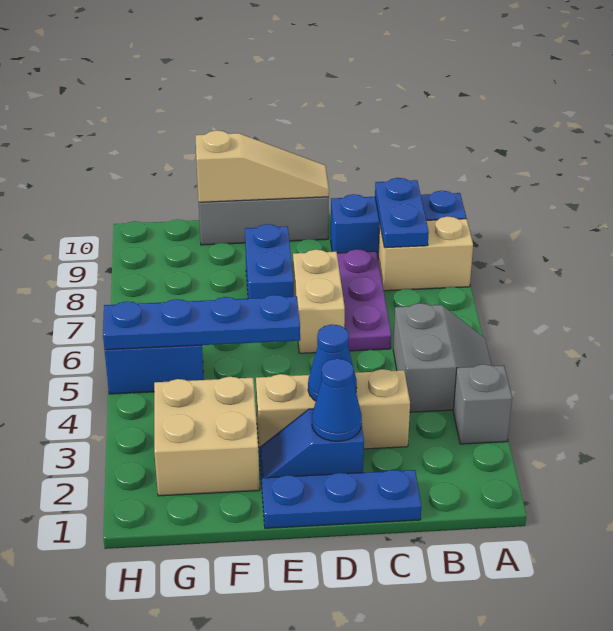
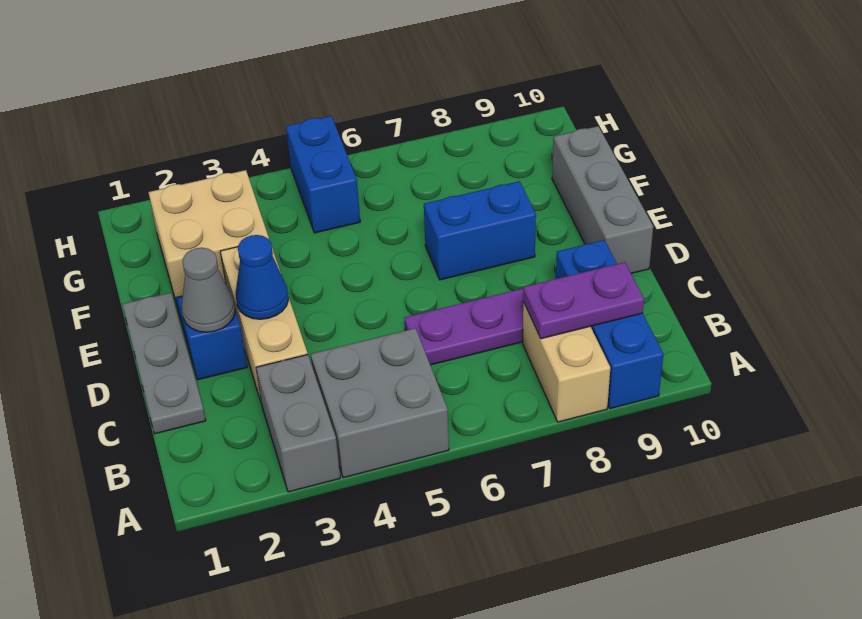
grey brick A3 level 1 -> grey brick A3:B3 level 1
grey slope A4:B5 level 1 top B -> grey brick A4:B5 level 1
blue plate B8:B9 level 2 -> purple plate B8:B9 level 2
blue plate C1:E1 level 1 -> grey plate C1:E1 level 1
blue cone D2 level 2 -> grey cone D2 level 2
tan brick D6:D7 level 1 -> none
tan slope D10:F10 level 2 top F -> none
blue plate E5:H5 level 2 -> none

